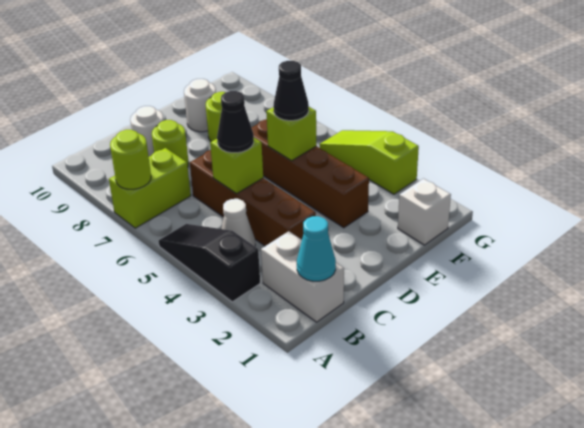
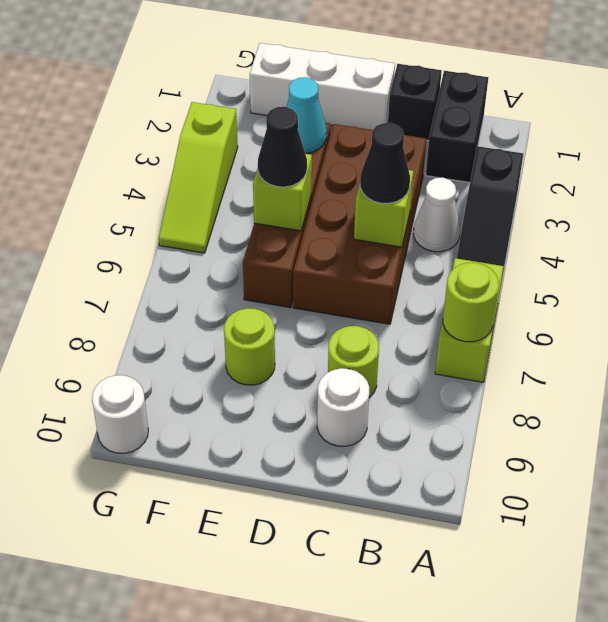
lime brick A7:B7 level 1 -> lime brick A6:A7 level 1
white brick B1:B2 level 1 -> black brick B1:B2 level 1
cyan cone B1 level 2 -> cyan cone E3 level 2
none -> black brick C1 level 1
brown brick C3:C6 level 1 -> brown brick C3:D6 level 1
white round brick E9 level 1 -> white round brick G10 level 1
white brick F1 level 1 -> white brick D1:F1 level 1

